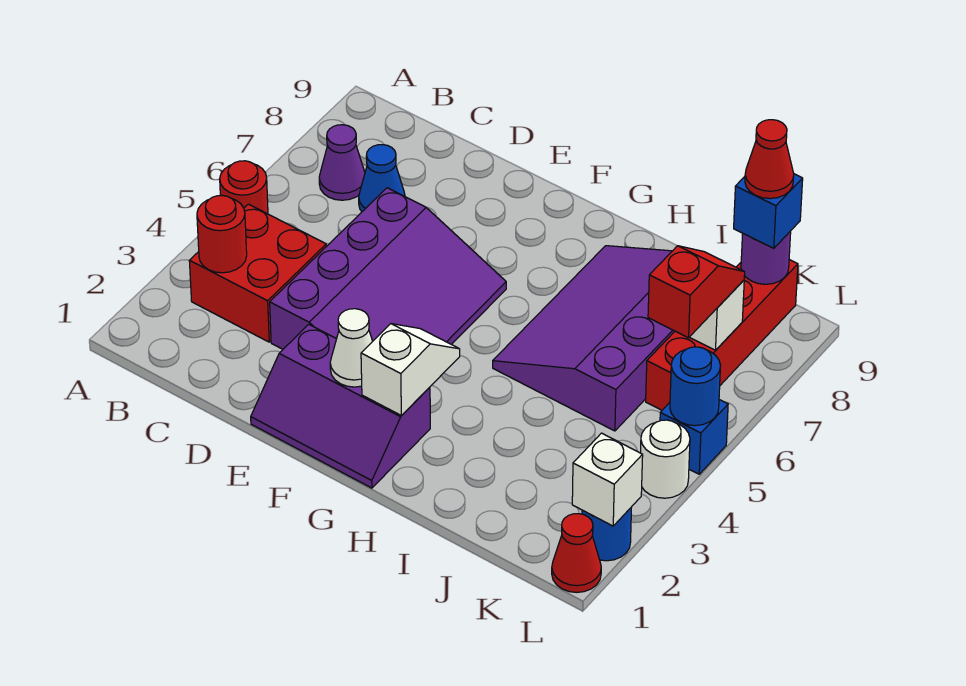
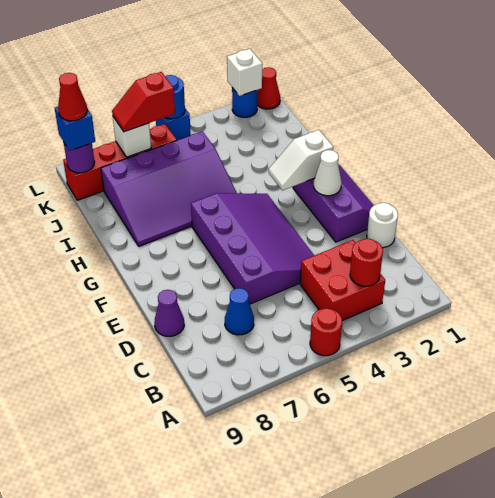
purple cone B7 level 1 -> purple cone D9 level 1
purple slope D3:F6 level 1 top D -> purple slope D4:G6 level 1 top 6
white round brick L4 level 1 -> white round brick D1 level 1

